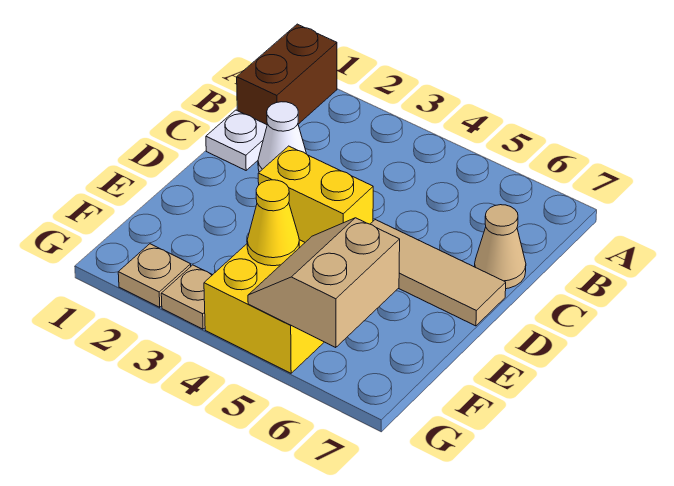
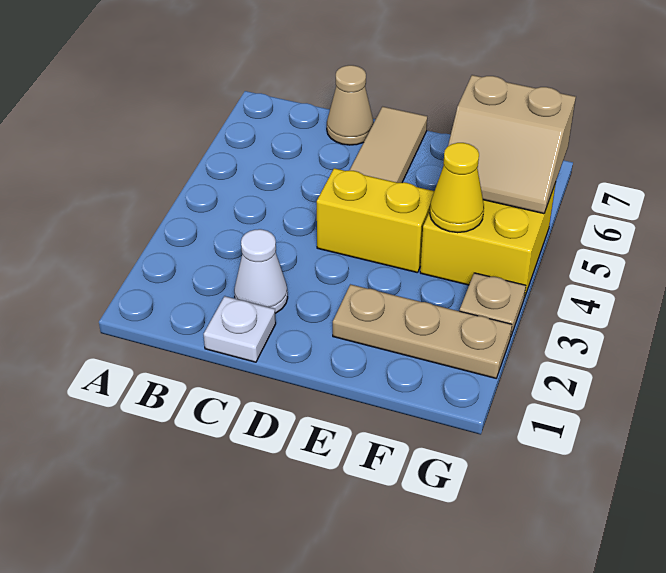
brown brick A1:B1 level 1 -> none
yellow brick D3:D4 level 1 -> yellow brick D4:E4 level 1
tan plate G2 level 1 -> tan plate E2:G2 level 1

